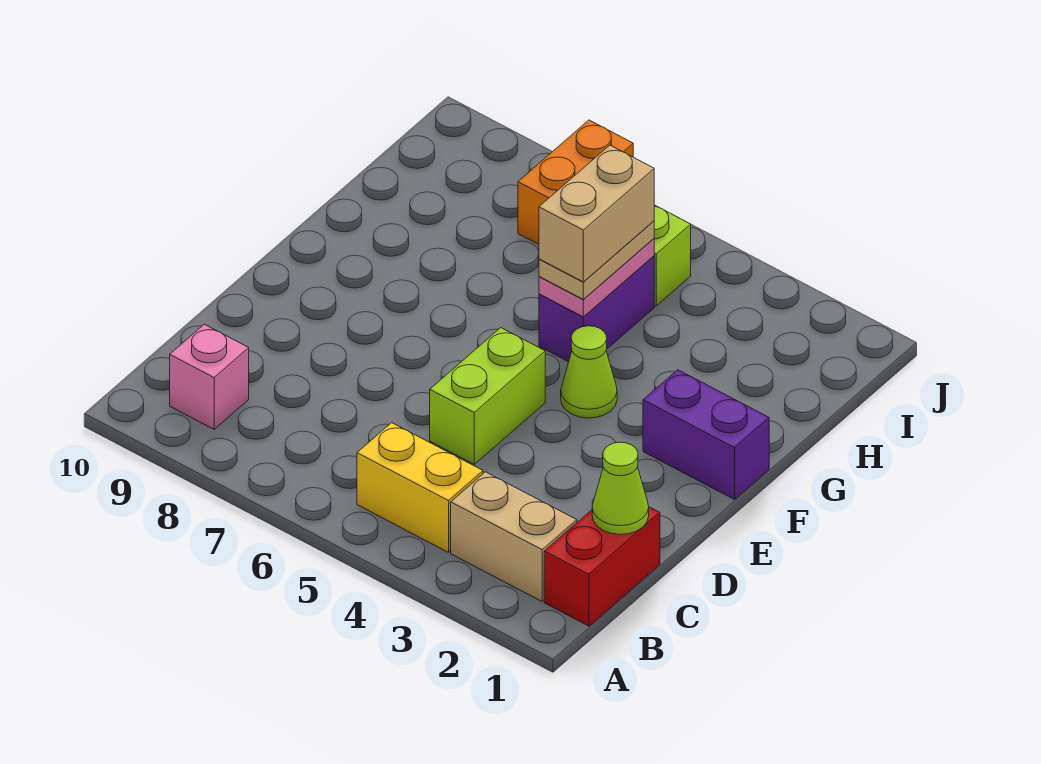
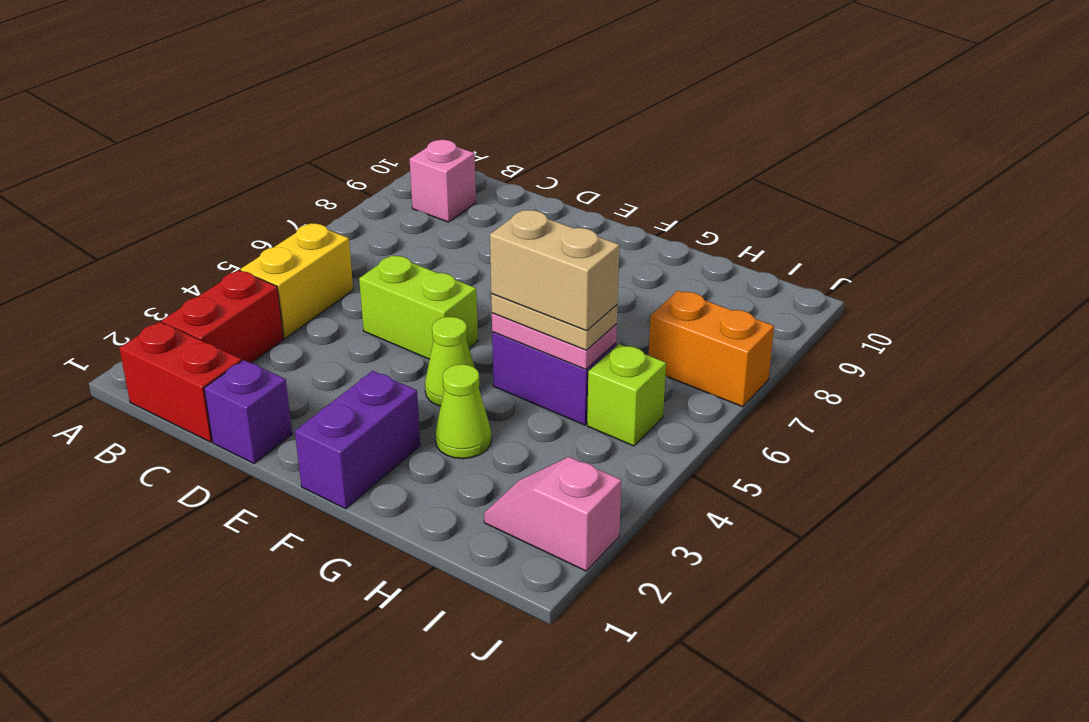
tan brick B2:B3 level 1 -> red brick B2:B3 level 1
lime cone C1 level 2 -> lime cone G3 level 1
none -> purple brick D1 level 1
none -> pink slope I2:J2 level 1 top J

